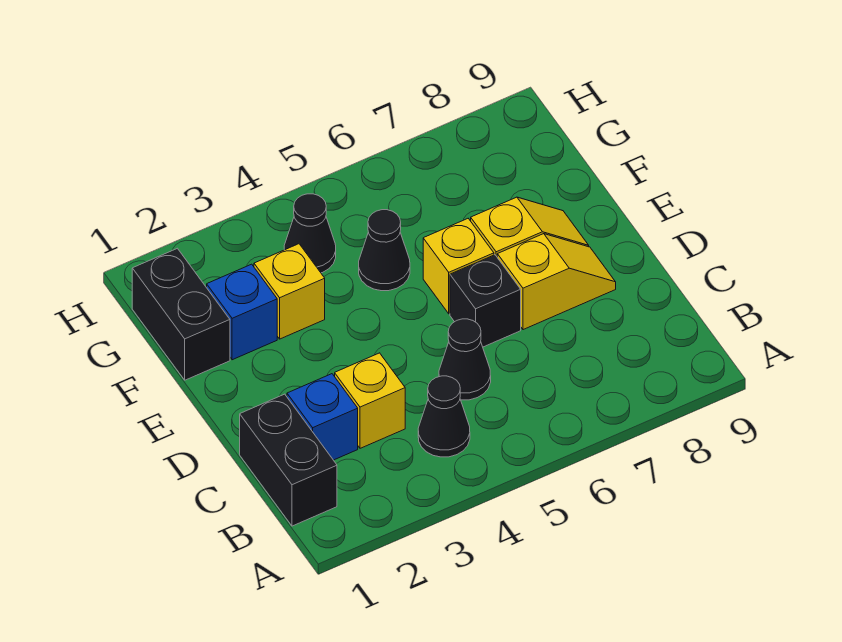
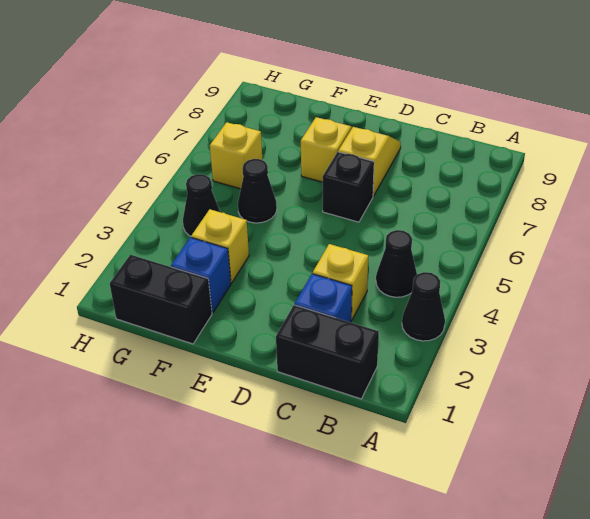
black cone C5 level 1 -> black cone A3 level 1
yellow brick E6 level 1 -> yellow brick G6 level 1

